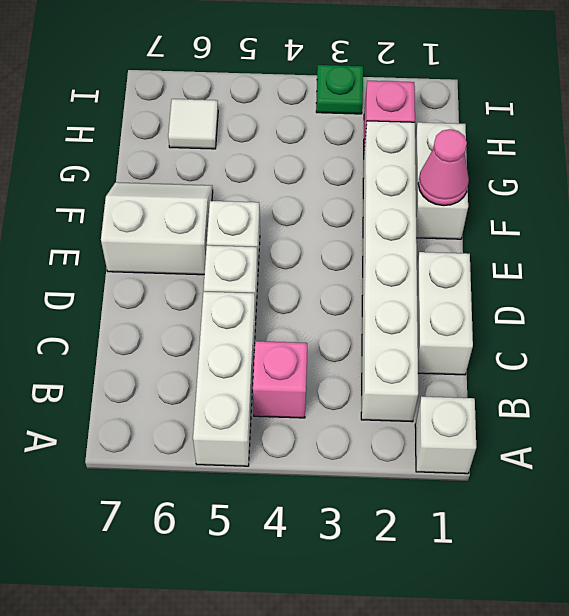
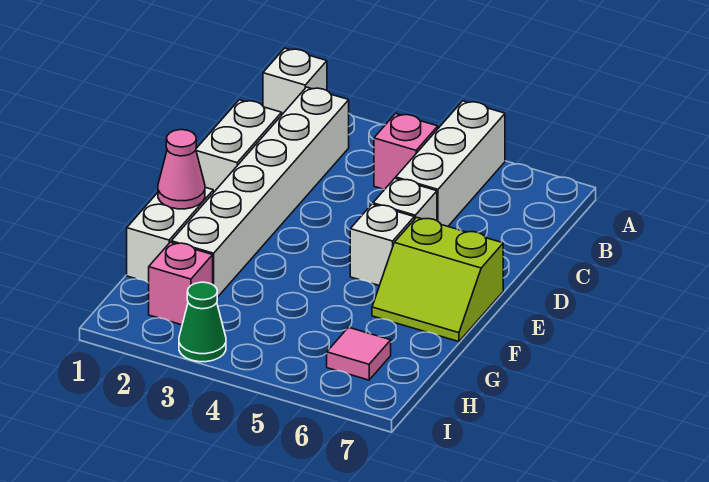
white slope E6:F7 level 1 top E -> lime slope E6:F7 level 1 top E
white tile H6 level 1 -> pink tile H6 level 1
green plate I3 level 1 -> green cone I3 level 1

